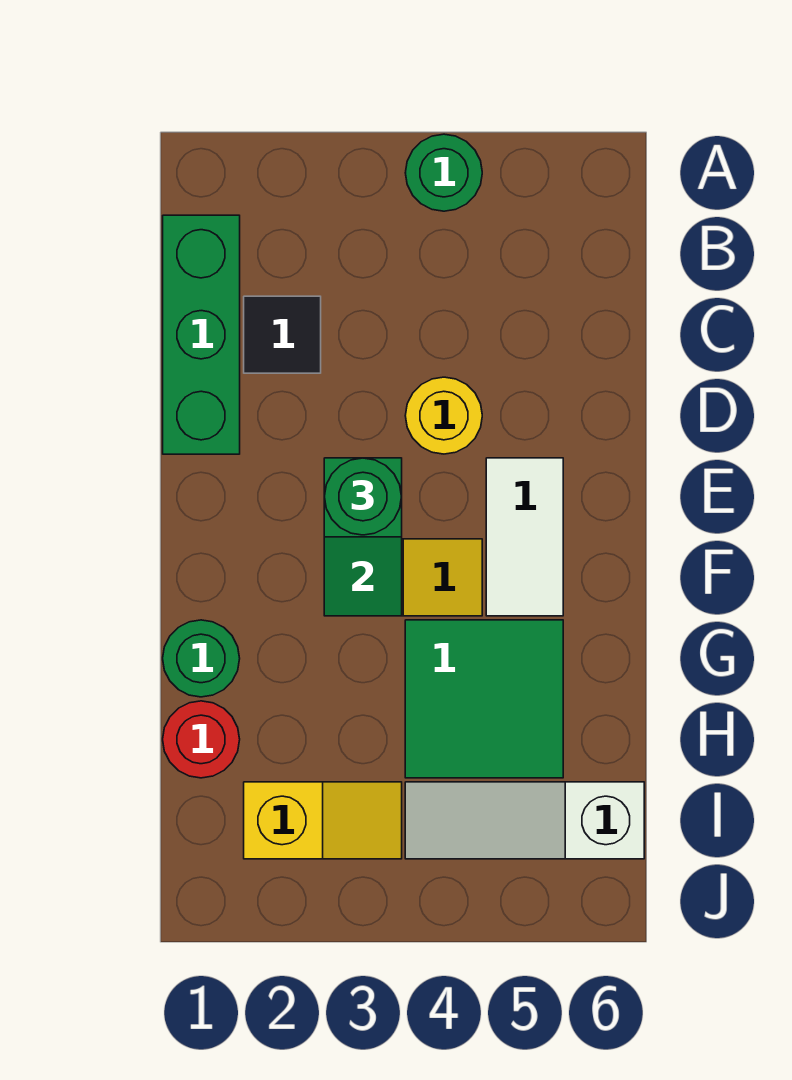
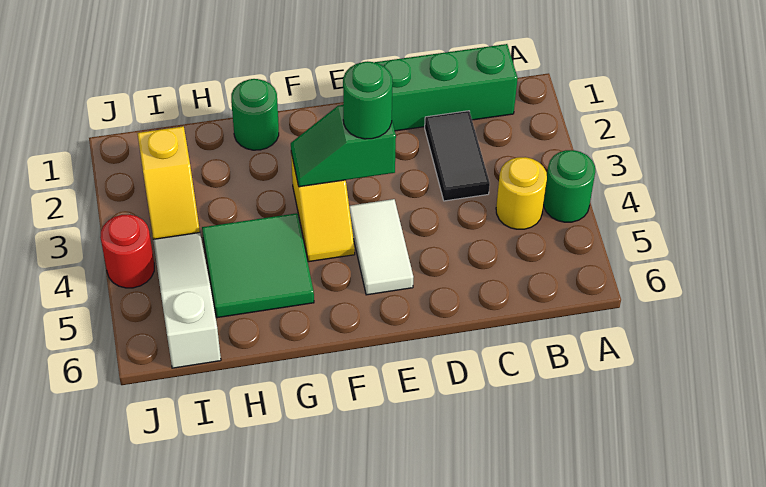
black tile C2 level 1 -> black tile C2:C3 level 1
yellow round brick D4 level 1 -> yellow round brick B4 level 1
white tile E5:F5 level 1 -> white tile E4:E5 level 1
red round brick H1 level 1 -> red round brick J4 level 1

